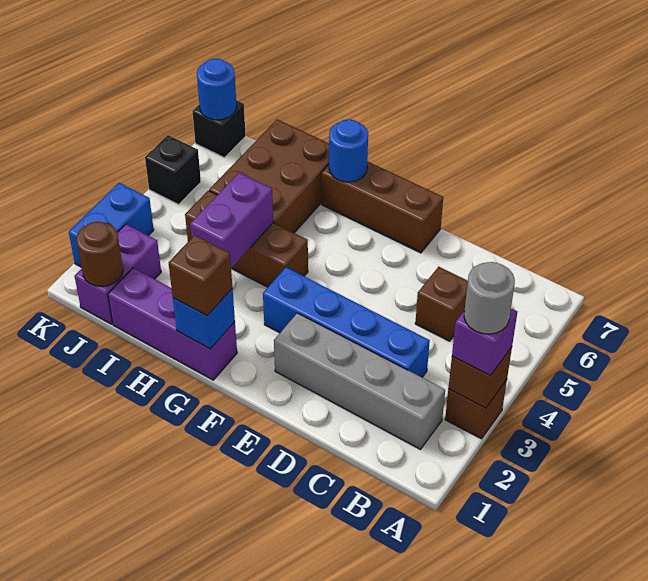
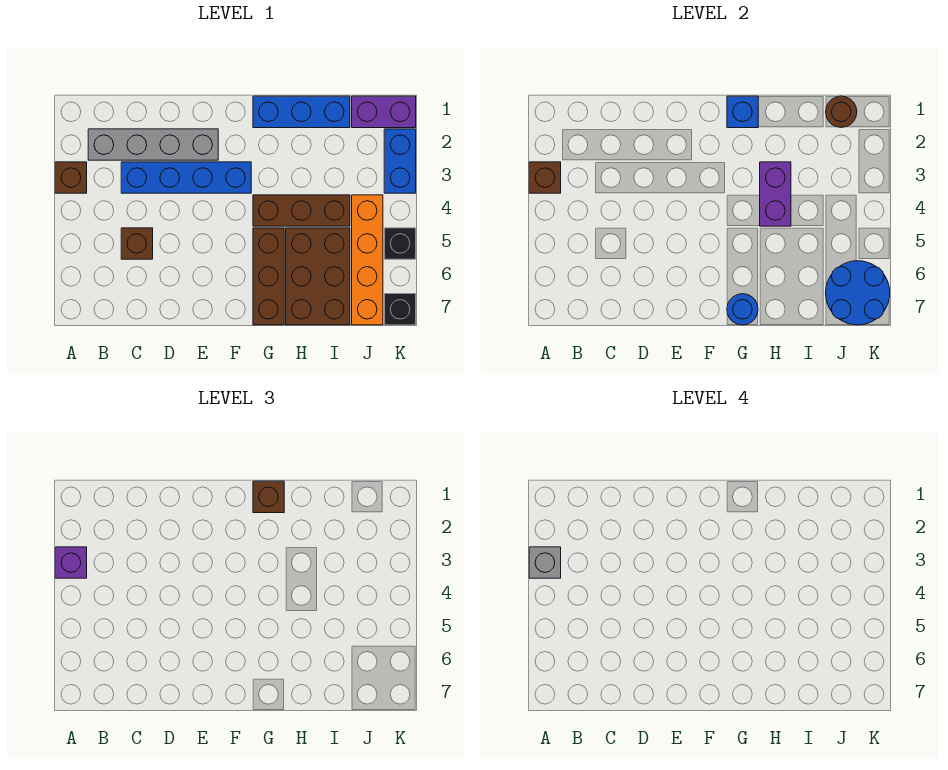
grey round brick A3 level 4 -> grey brick A3 level 4
brown brick E7:G7 level 1 -> brown brick G5:G7 level 1
purple brick G1:I1 level 1 -> blue brick G1:I1 level 1
purple brick J1:J2 level 1 -> purple brick J1:K1 level 1
none -> orange brick J4:J7 level 1
blue round brick K7 level 2 -> blue round brick J6:K7 level 2

